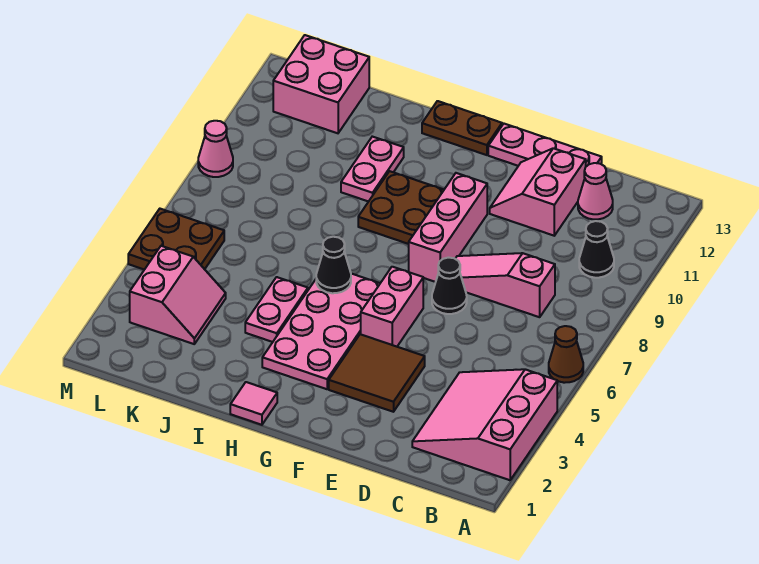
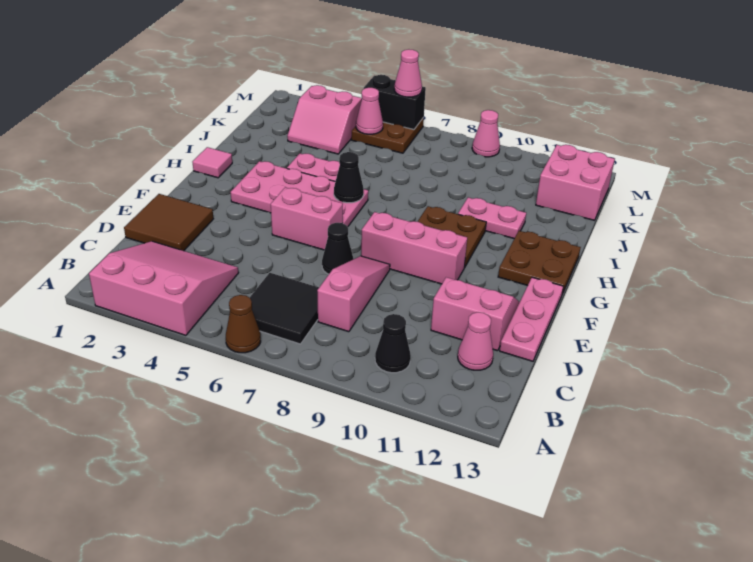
none -> black tile B6:C7 level 1
brown tile E3:F4 level 1 -> brown tile D1:E2 level 1
brown plate G13:H13 level 1 -> brown plate G12:H13 level 1
none -> pink cone L5 level 2
none -> black brick M5:M6 level 2
none -> pink cone M6 level 3

